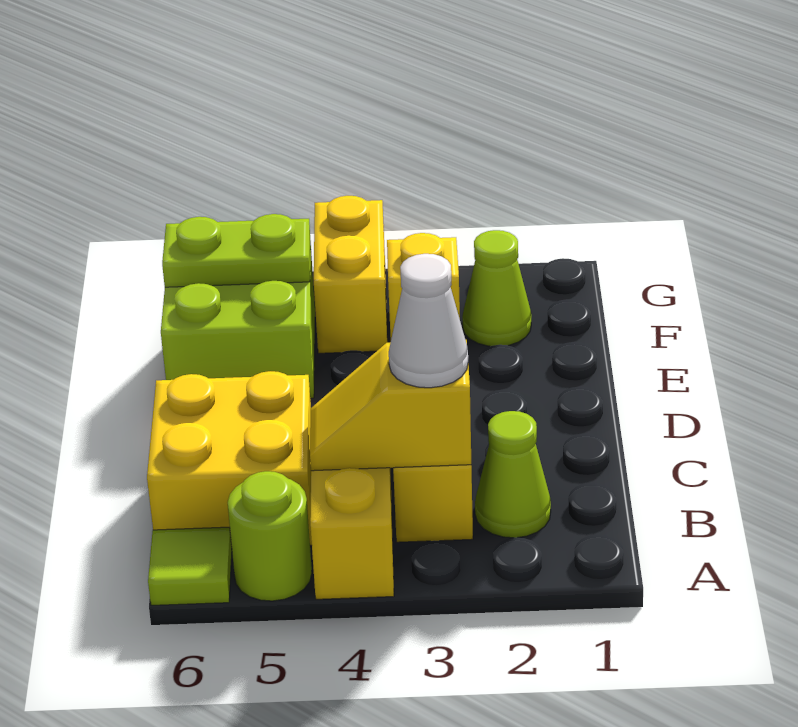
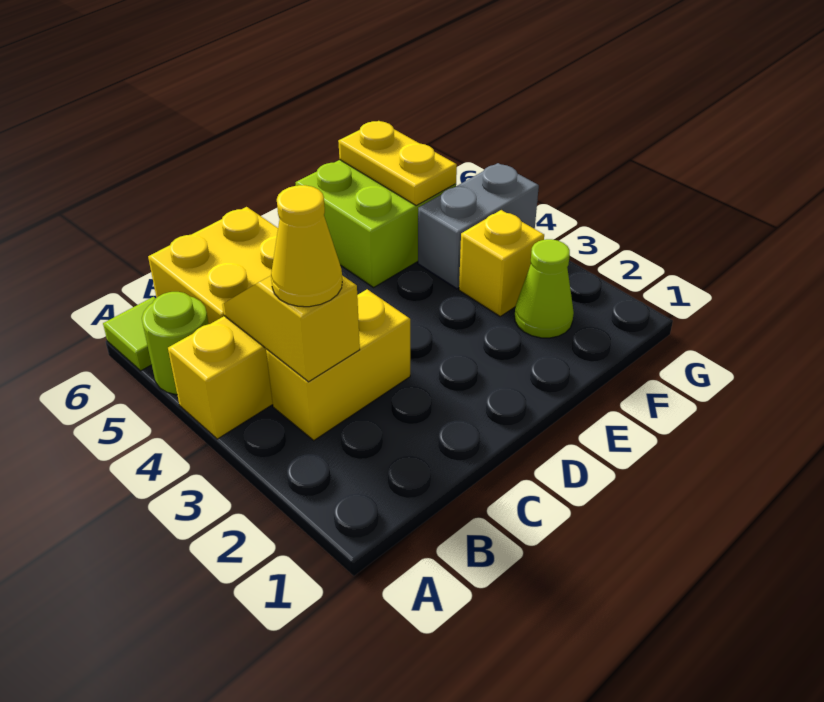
lime cone B2 level 1 -> none
white cone B3 level 3 -> yellow cone B3 level 3
yellow brick F4:G4 level 1 -> grey brick F4:G4 level 1
lime plate F5:F6 level 2 -> yellow plate F5:F6 level 2

